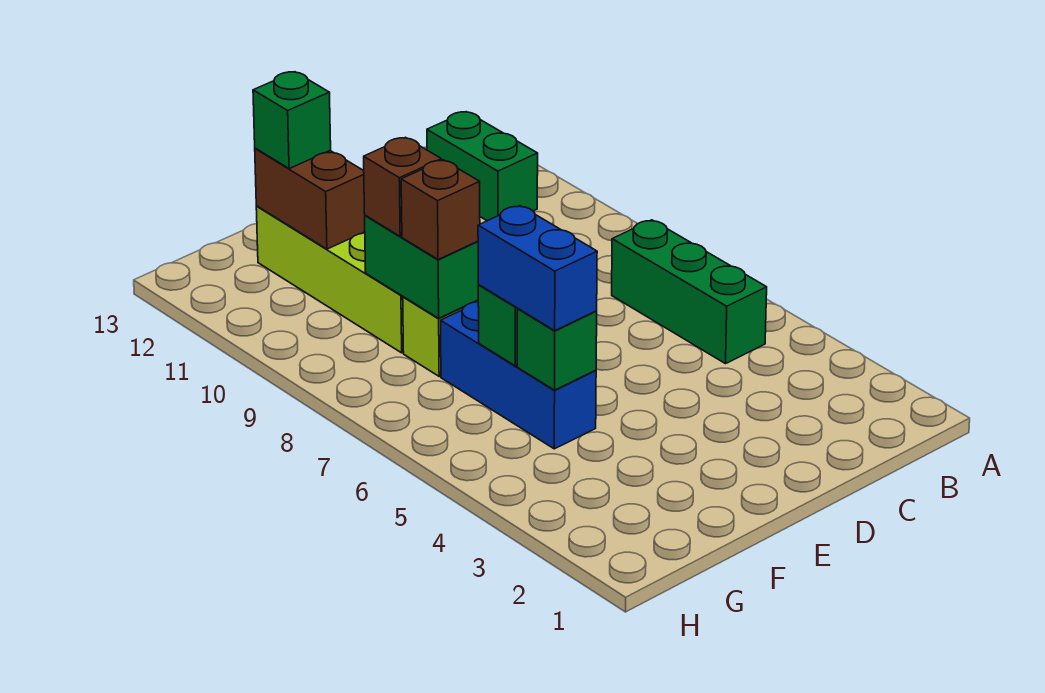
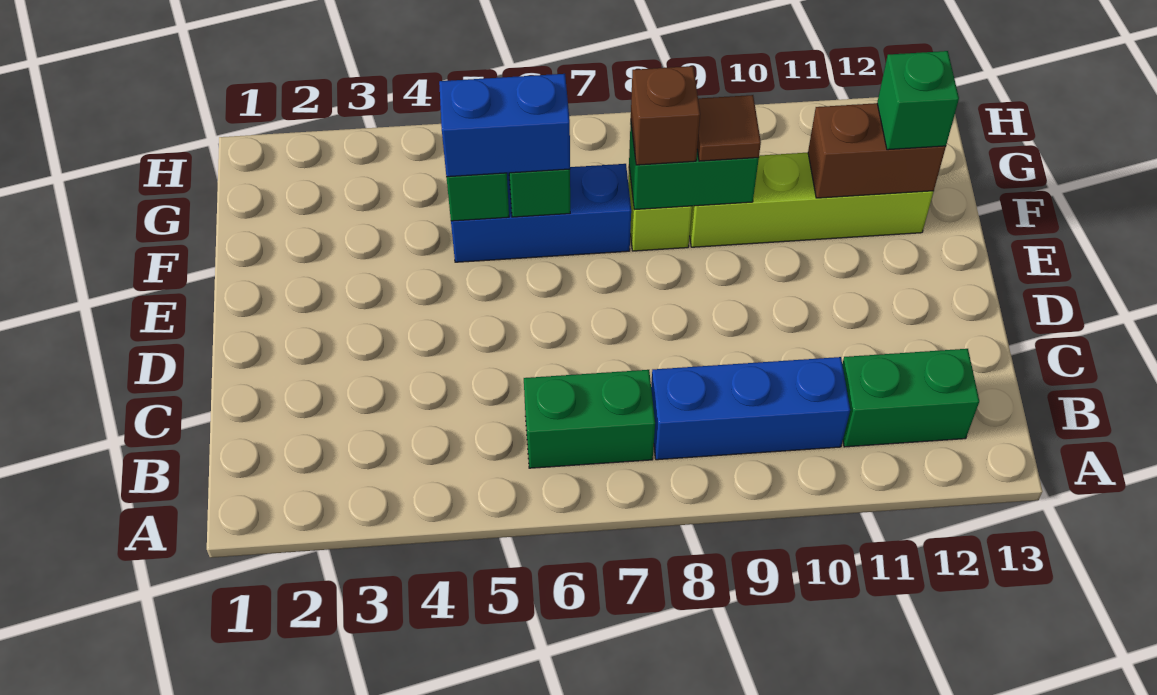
green brick B5:B7 level 1 -> green brick B6:B7 level 1
none -> blue brick B8:B10 level 1
brown brick F9 level 3 -> brown tile F9 level 3

